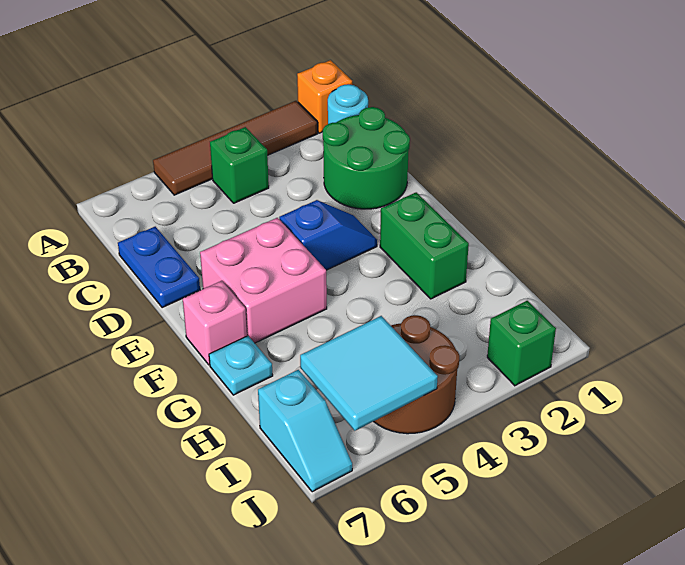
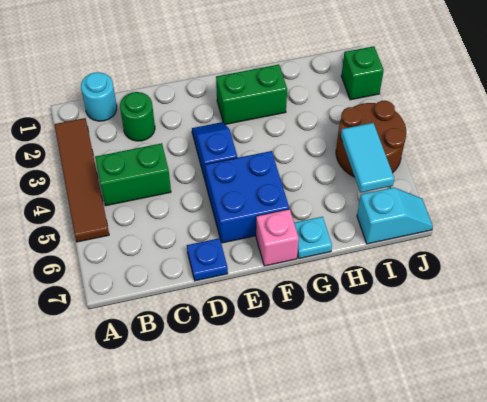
orange brick A1 level 1 -> none
green brick B4 level 1 -> green brick B4:C4 level 1
green round brick C1:D2 level 1 -> green round brick C2 level 1
blue plate C7:D7 level 1 -> blue plate D7 level 1
pink brick E5:F6 level 1 -> blue brick E5:F6 level 1
cyan tile I5:J6 level 2 -> cyan tile I5:I6 level 2

